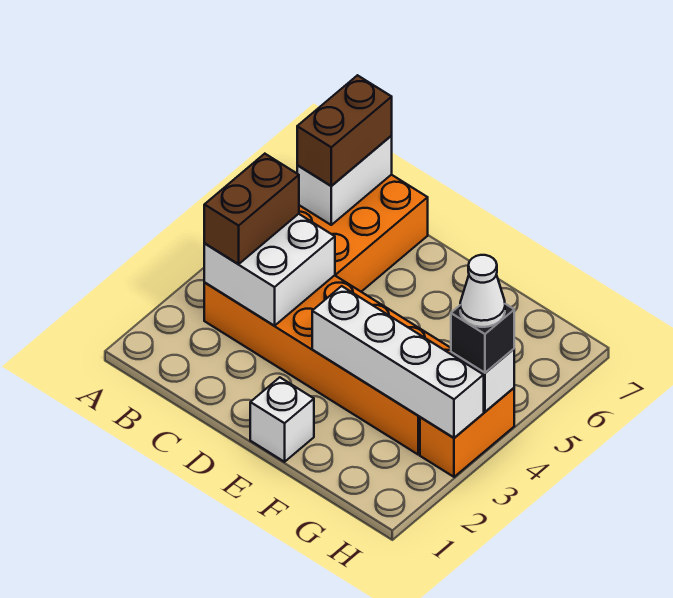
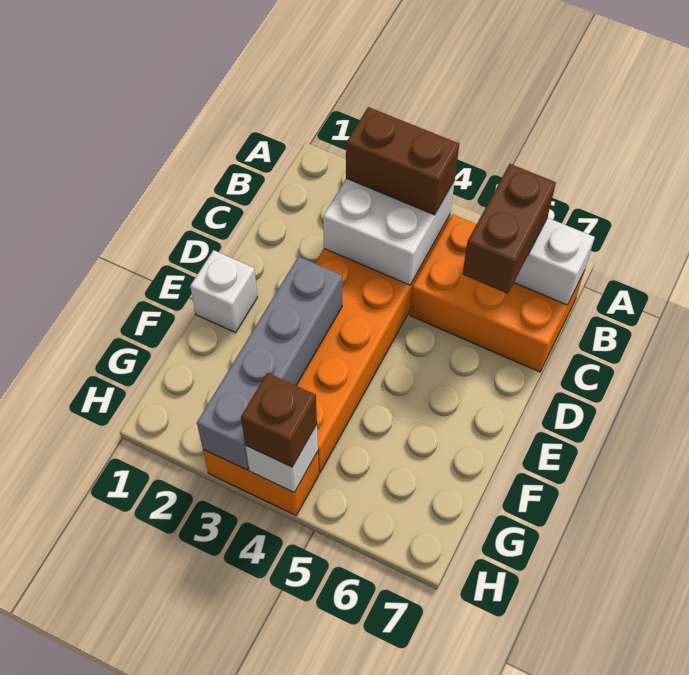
brown brick B6:B7 level 3 -> brown brick B6:C6 level 3
white brick E3:H3 level 2 -> grey brick E3:H3 level 2
black brick H4 level 3 -> brown brick H4 level 3
white cone H4 level 4 -> none

